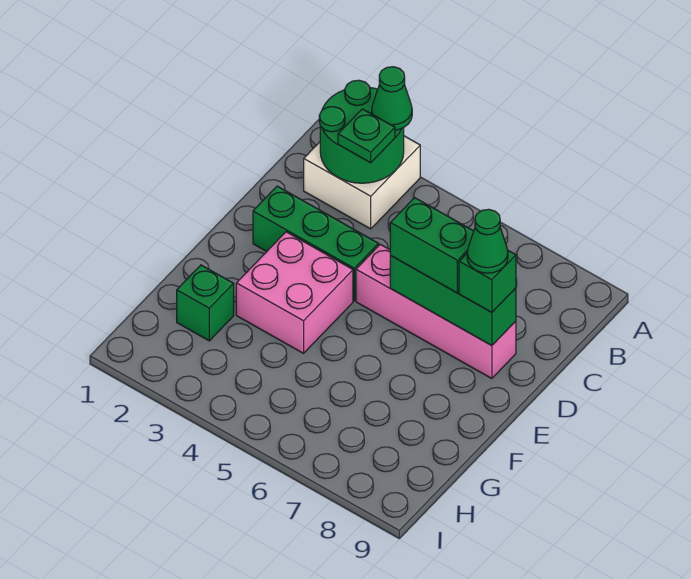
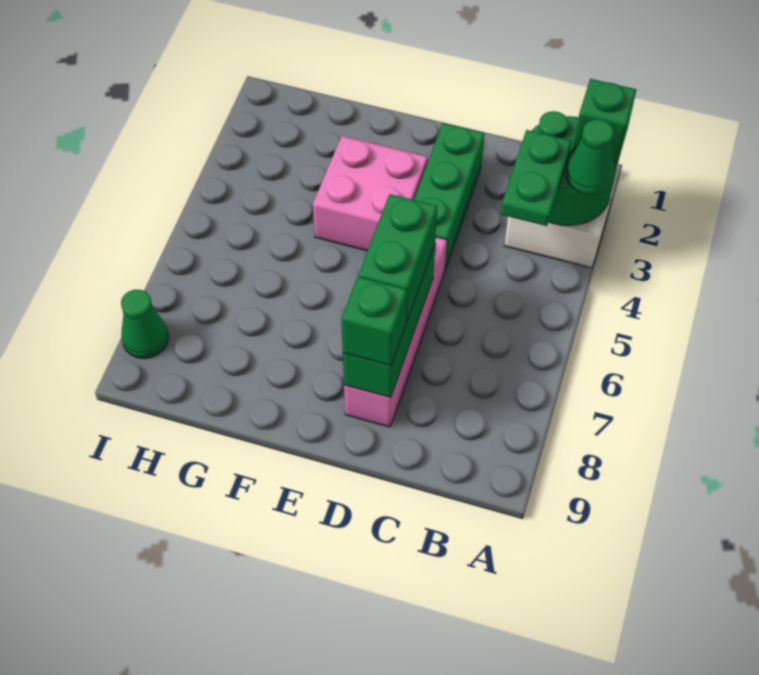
green plate B3 level 3 -> green plate B3:B4 level 3
green cone D8 level 4 -> green cone I8 level 1
green brick G2 level 1 -> green brick A2 level 3

